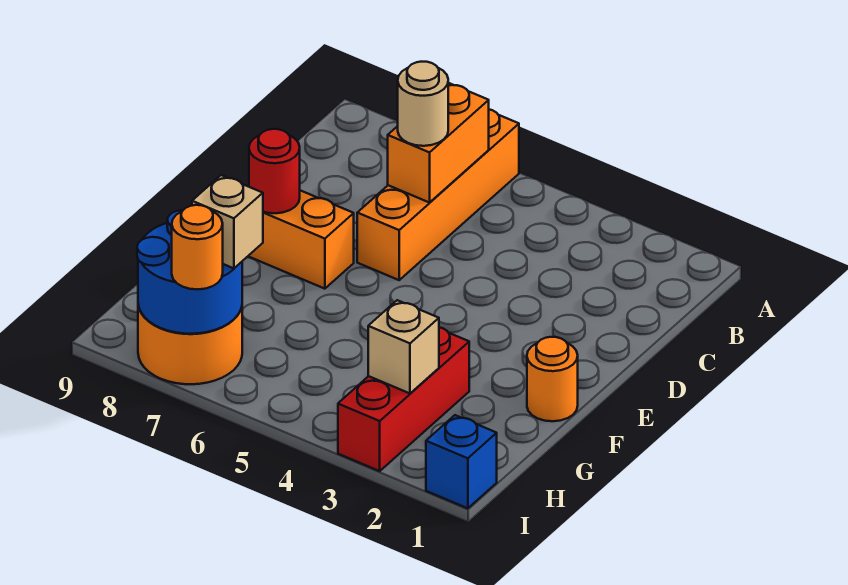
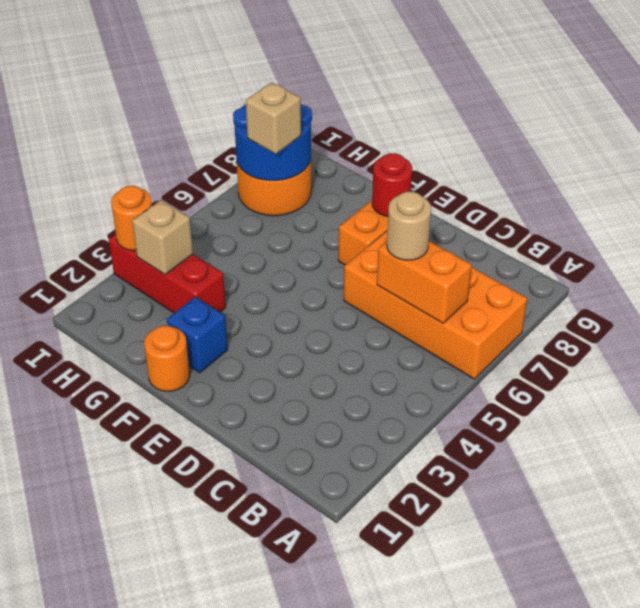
orange brick A6:D6 level 1 -> orange brick A6:D7 level 1
blue brick I1 level 1 -> blue brick F2 level 1
orange round brick I7 level 3 -> orange round brick I3 level 2

